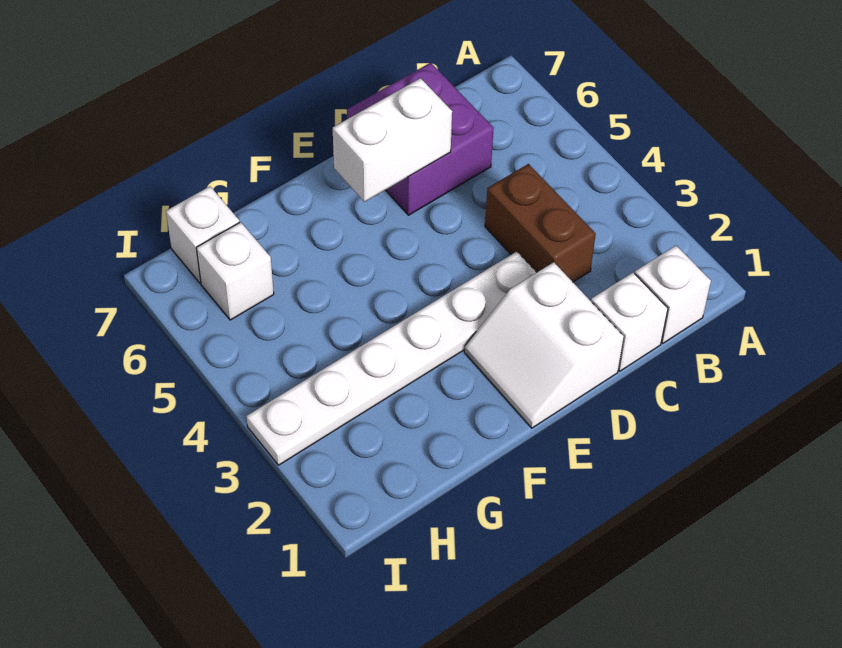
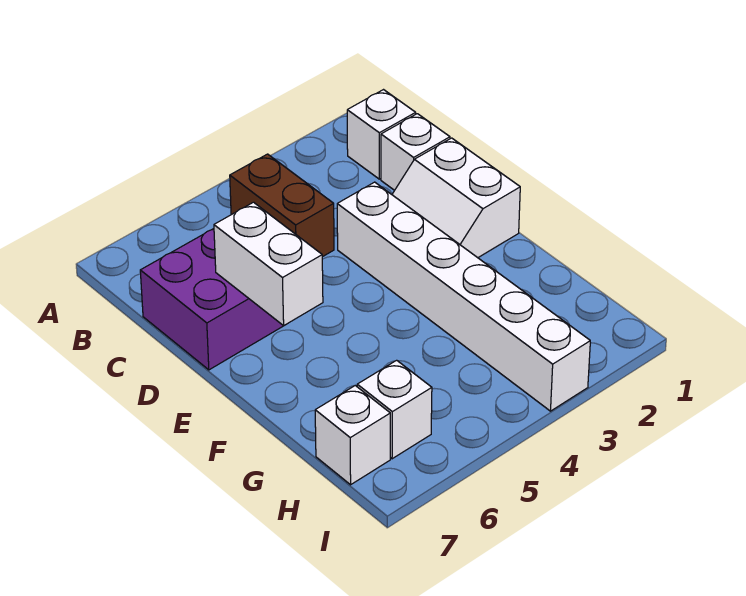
brown brick C3:C4 level 1 -> brown brick B4:C4 level 1
white slope D1:E2 level 1 top D -> white slope D1:E2 level 1 top 1
white plate D3:I3 level 1 -> white brick D3:I3 level 1

